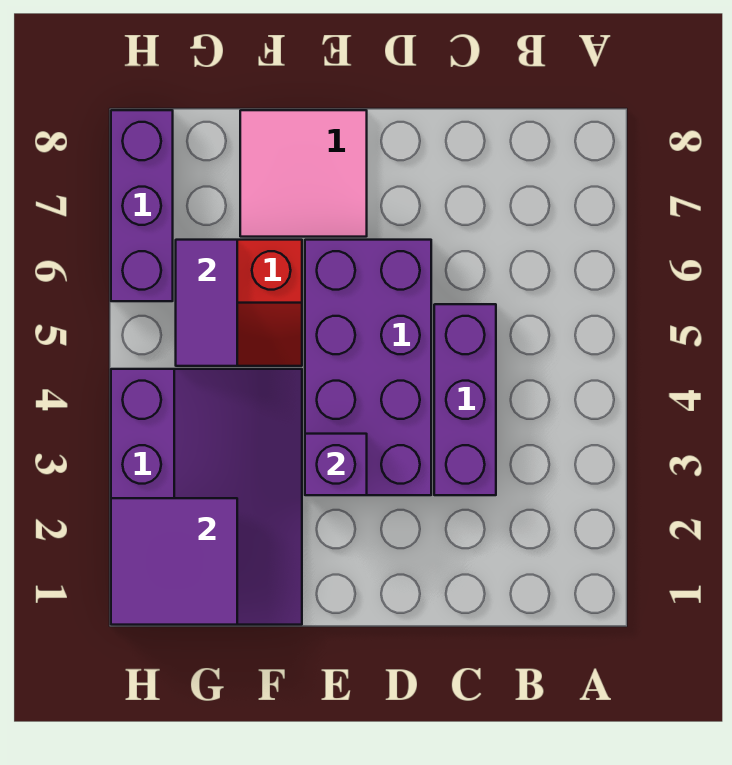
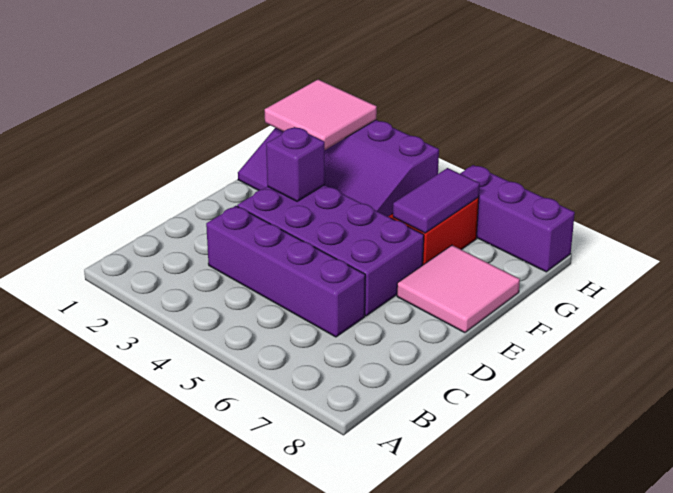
purple brick C3:C5 level 1 -> purple brick C3:C6 level 1
purple tile G1:H2 level 2 -> pink tile G1:H2 level 2
purple tile G5:G6 level 2 -> purple tile F6:G6 level 2

